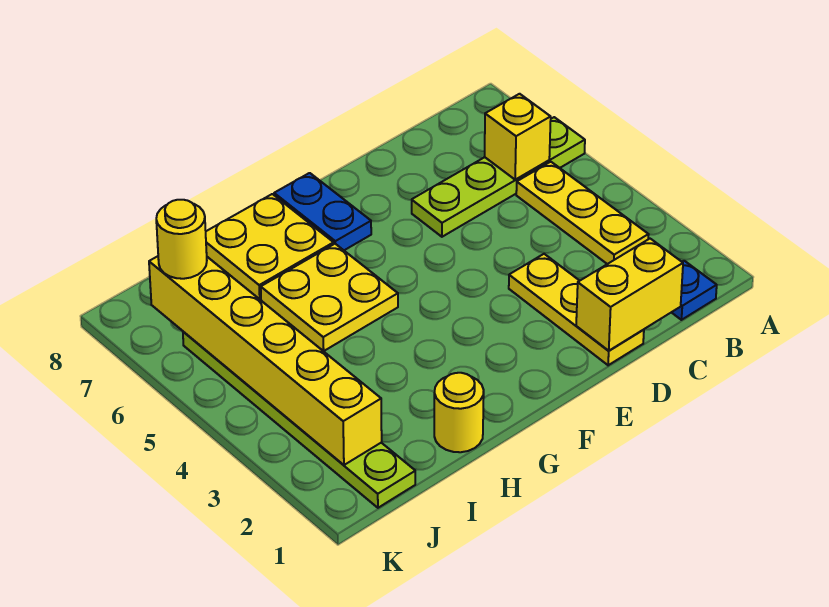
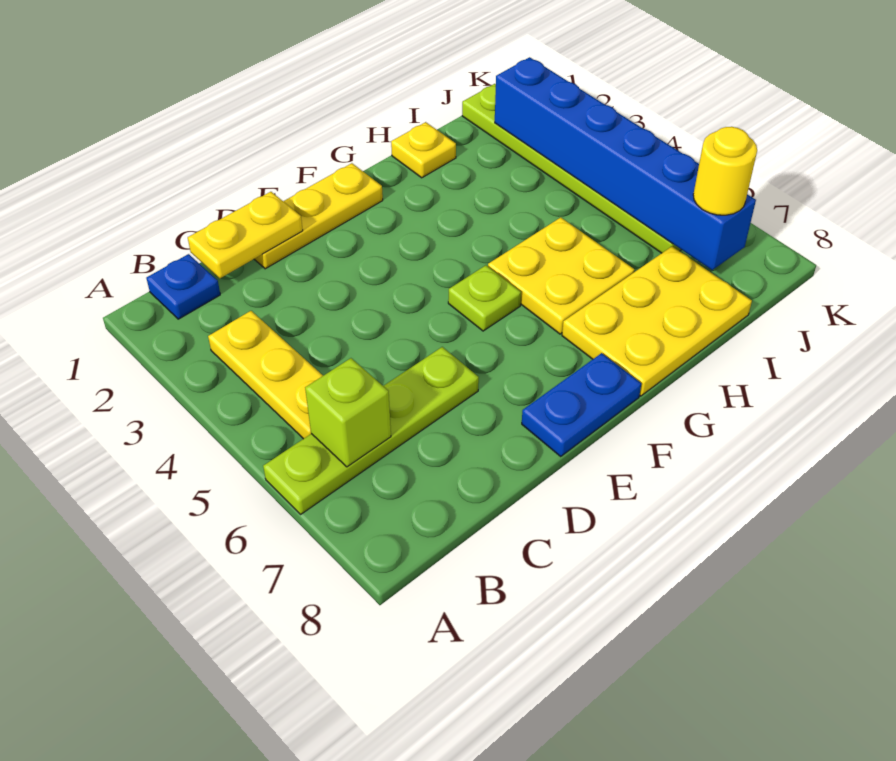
yellow brick B6 level 2 -> lime brick B6 level 2
yellow brick C1:D1 level 2 -> yellow plate C1:D1 level 2
yellow plate D1:D3 level 1 -> yellow plate D1:F1 level 1
none -> lime plate F5 level 1
blue plate F7:F8 level 1 -> blue plate E8:F8 level 1
yellow plate G7:H8 level 1 -> yellow plate G7:I8 level 1
yellow round brick H1 level 1 -> yellow plate H1 level 1
yellow brick J2:J7 level 2 -> blue brick J2:J7 level 2

